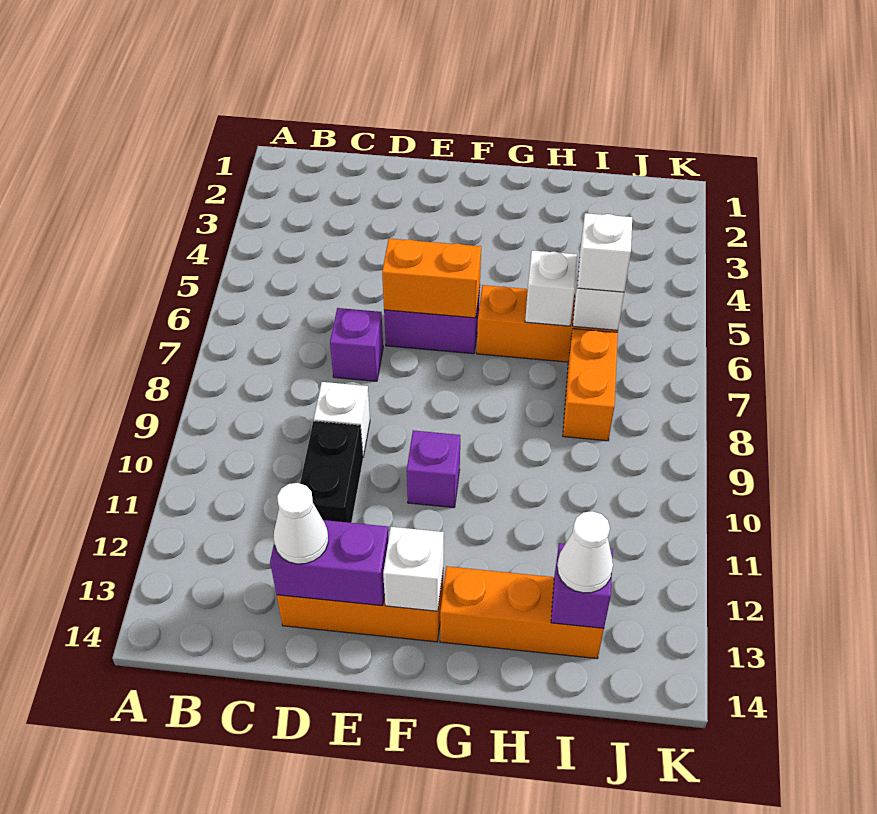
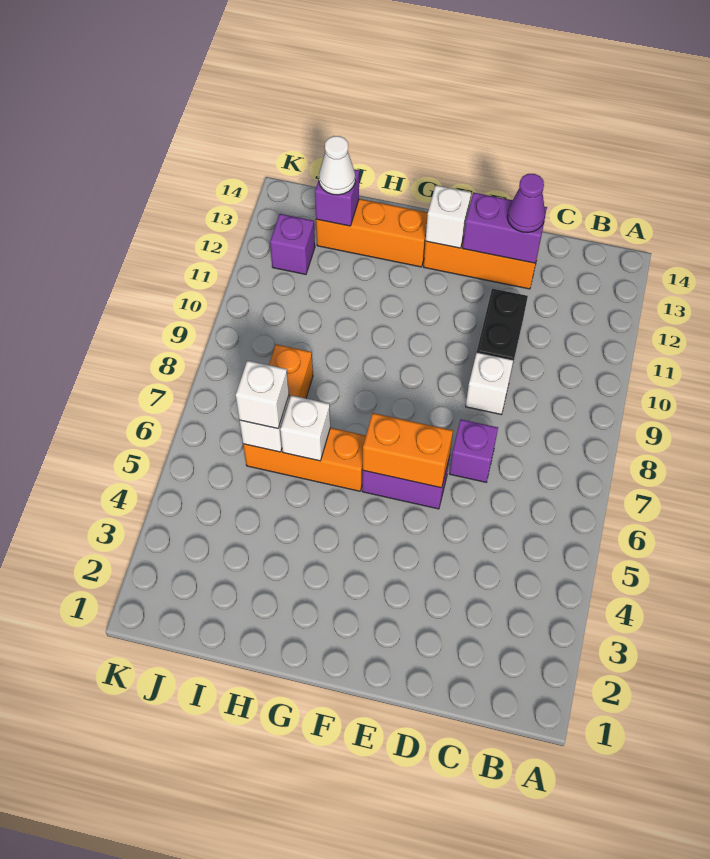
white cone D13 level 3 -> purple cone D13 level 3
purple brick F10 level 1 -> purple brick J12 level 1

